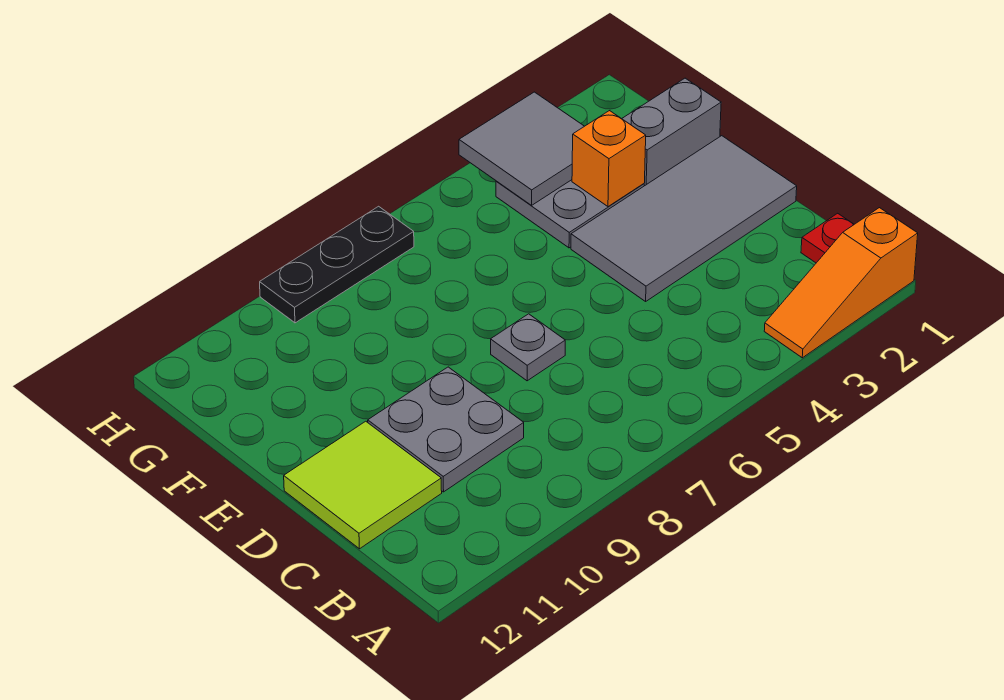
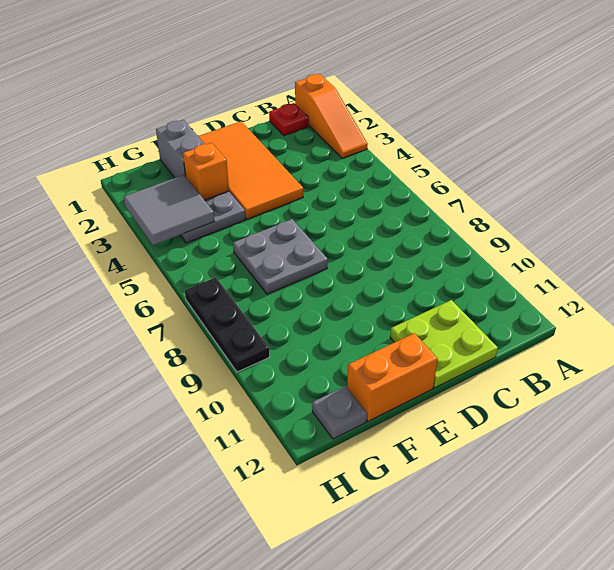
grey plate C9:D10 level 1 -> grey plate E6:F7 level 1
lime tile C11:D12 level 1 -> lime plate C11:D12 level 1
grey tile D1:E4 level 1 -> orange tile D1:E4 level 1
grey plate D7 level 1 -> grey plate G12 level 1
none -> orange brick E12:F12 level 1

